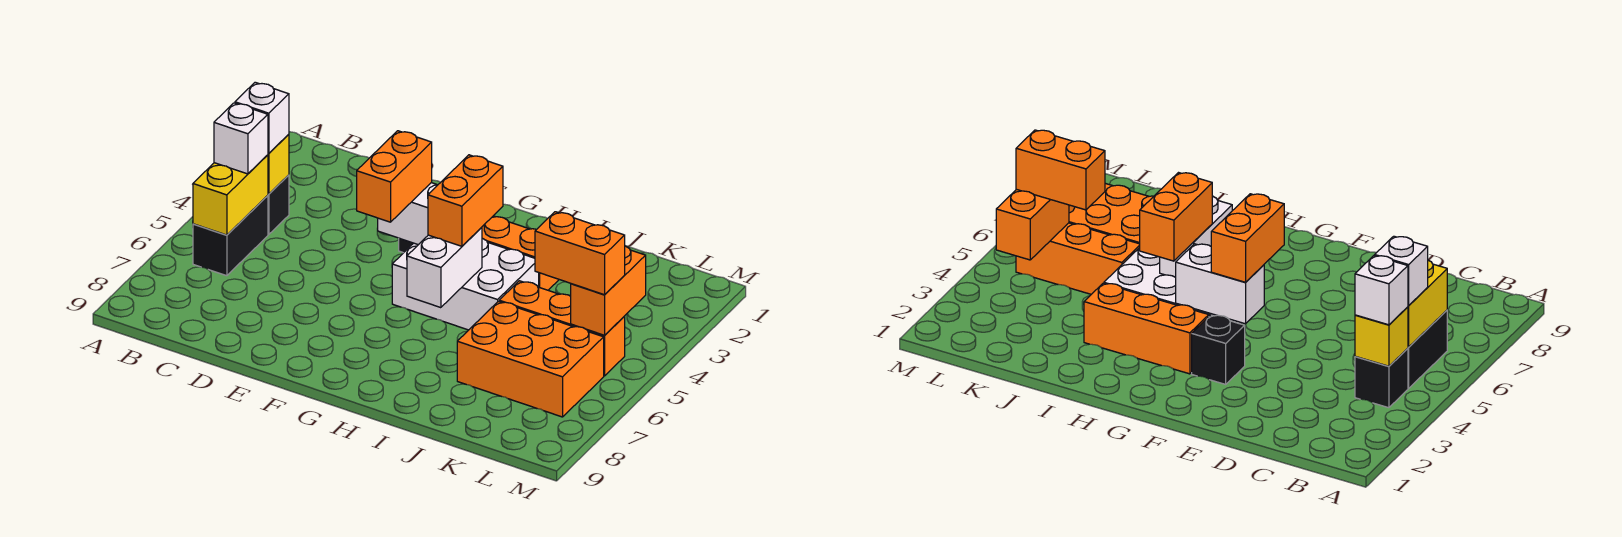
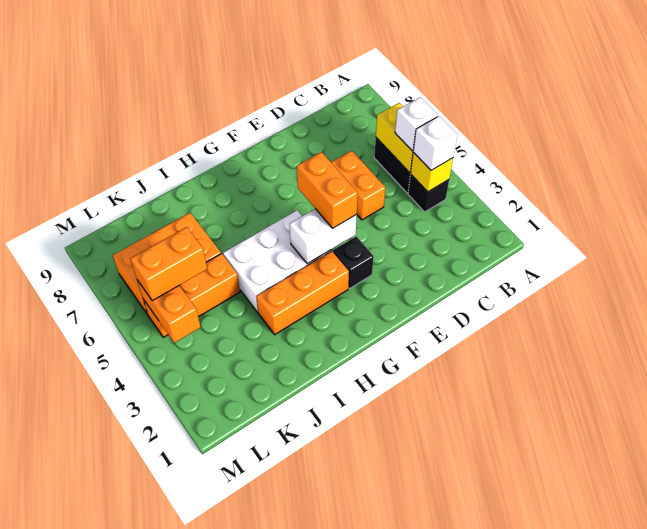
orange brick H4:H5 level 3 -> orange brick D5:D6 level 1
white brick H5:H6 level 2 -> none

